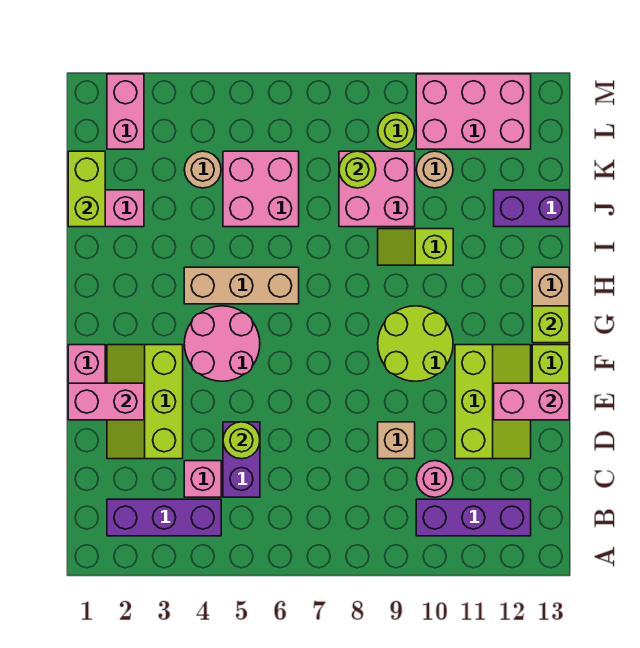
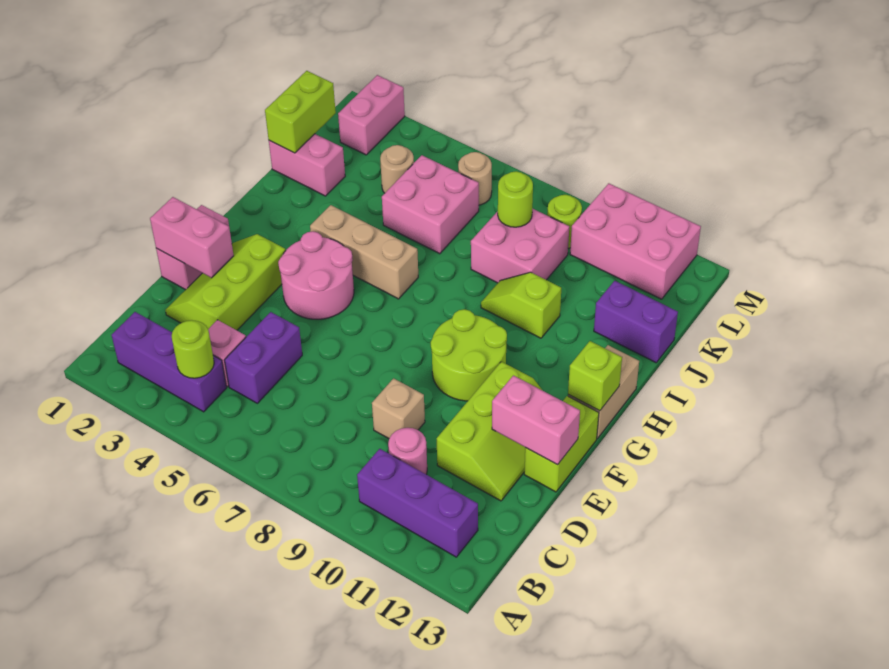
lime round brick D5 level 2 -> lime round brick B4 level 2
tan round brick K10 level 1 -> tan round brick L6 level 1

